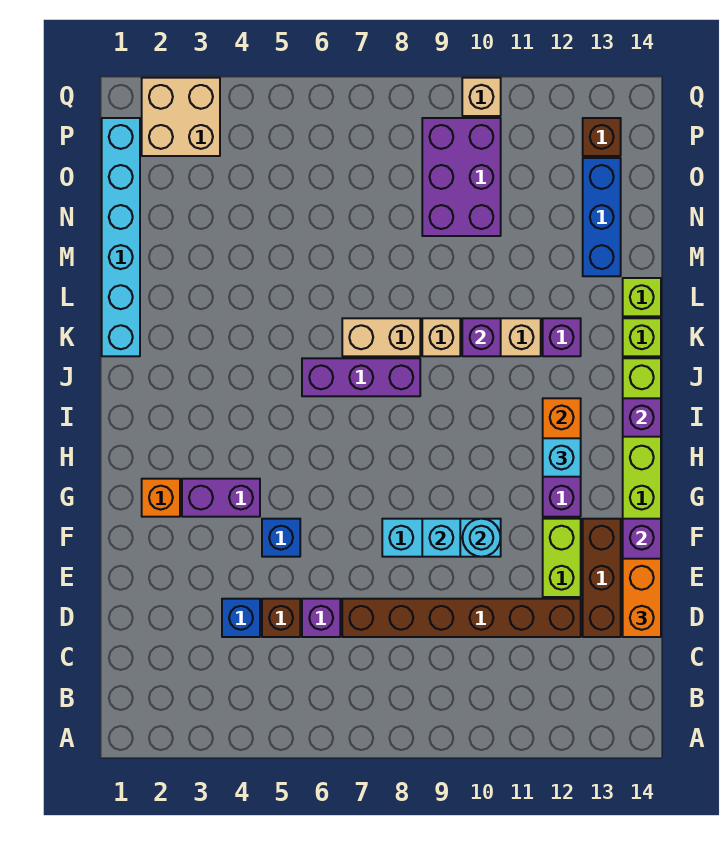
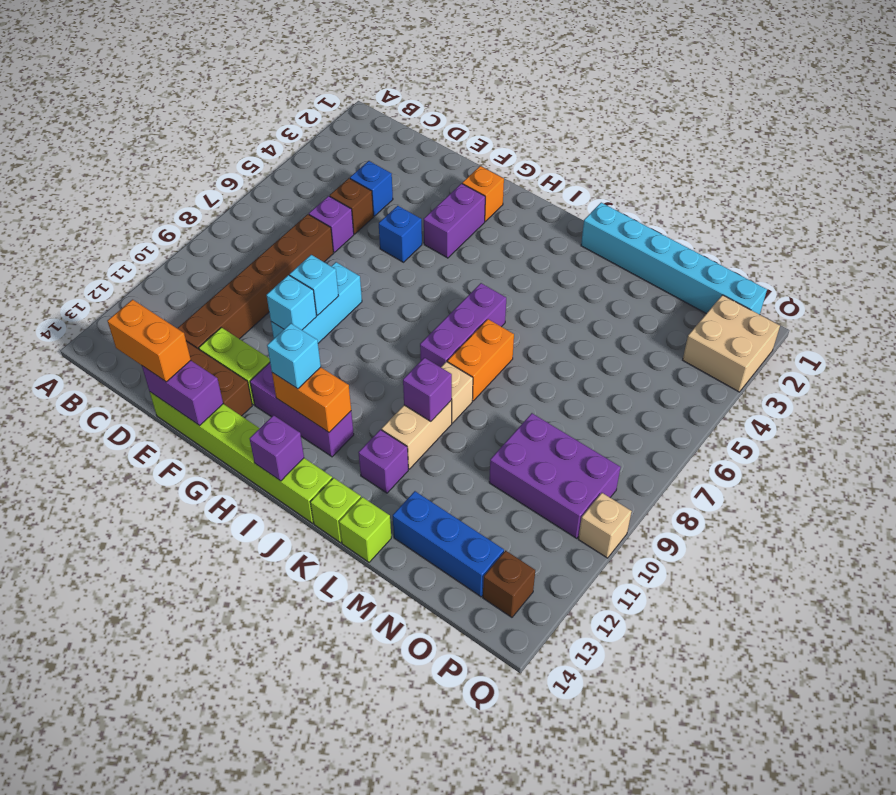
cyan round brick F10 level 2 -> cyan brick F10 level 2
tan brick K7:K8 level 1 -> orange brick K7:K8 level 1

